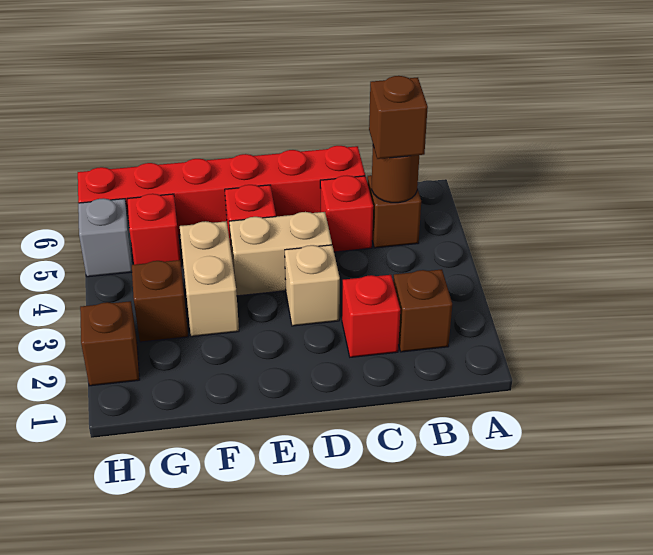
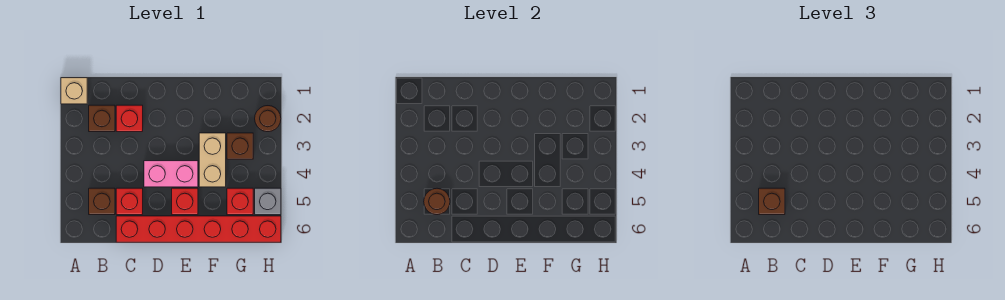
tan brick D3 level 1 -> tan brick A1 level 1
tan brick D4:E4 level 1 -> pink brick D4:E4 level 1
brown brick H2 level 1 -> brown round brick H2 level 1

